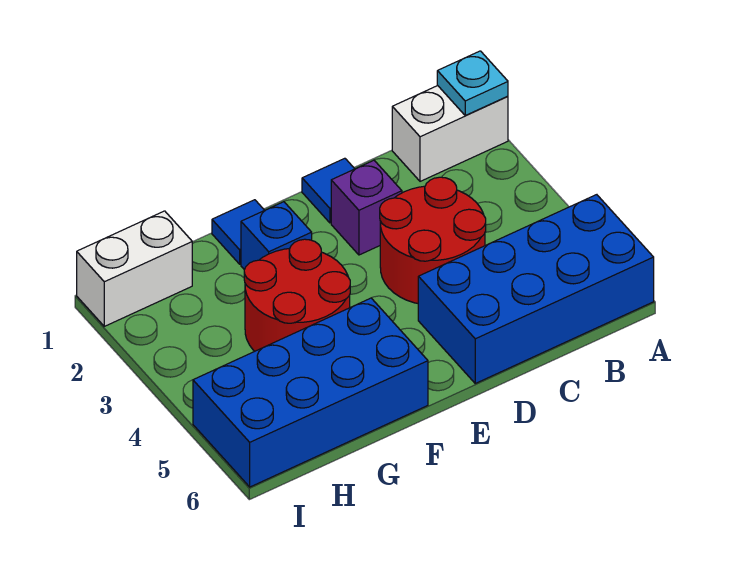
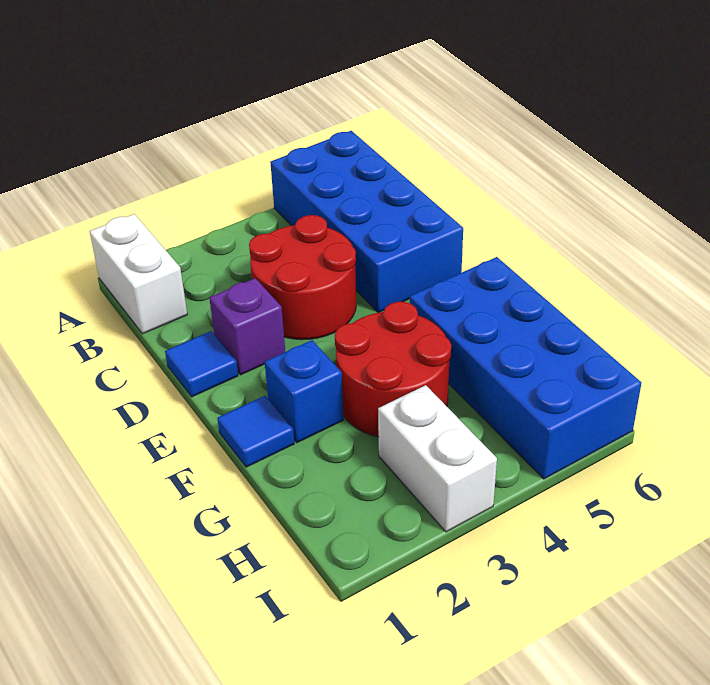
cyan plate A1 level 2 -> none
white brick H1:I1 level 1 -> white brick H3:I3 level 1

